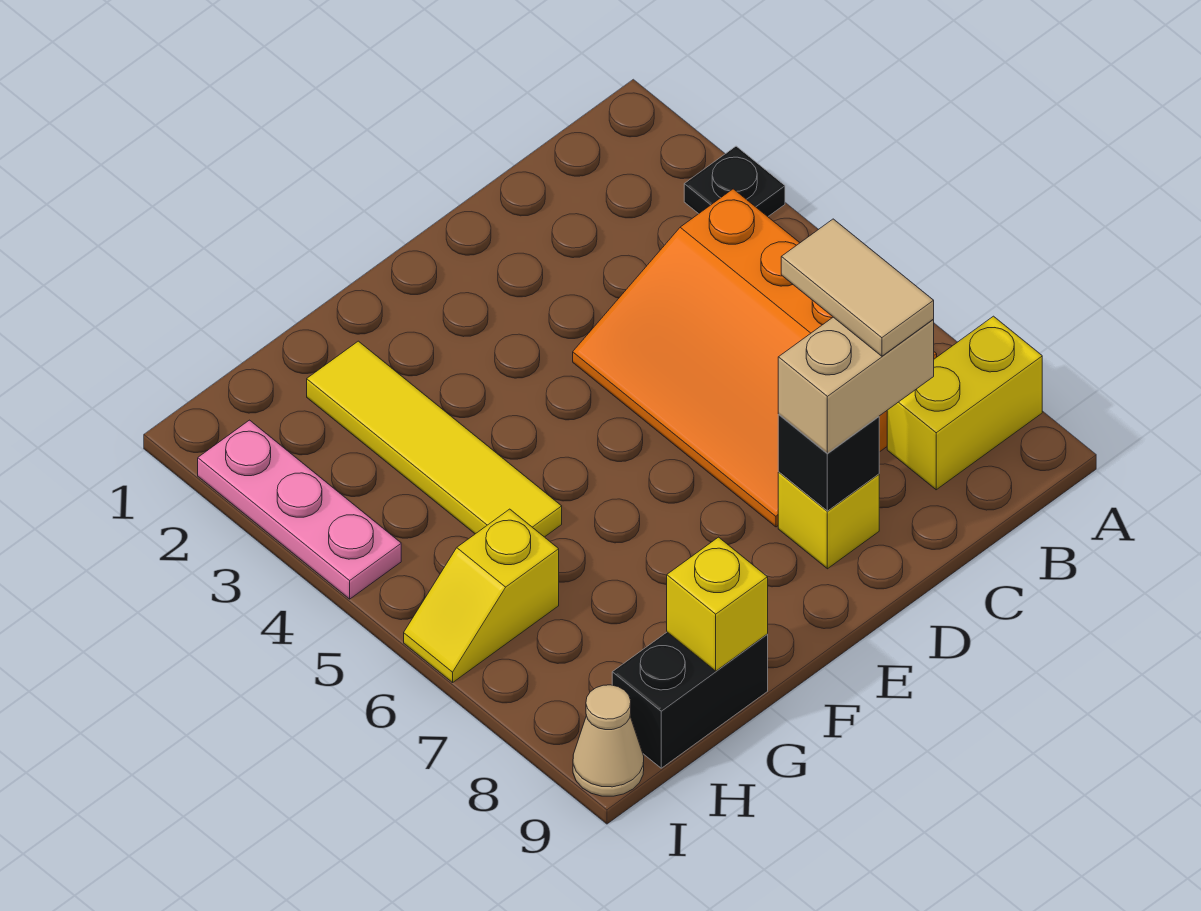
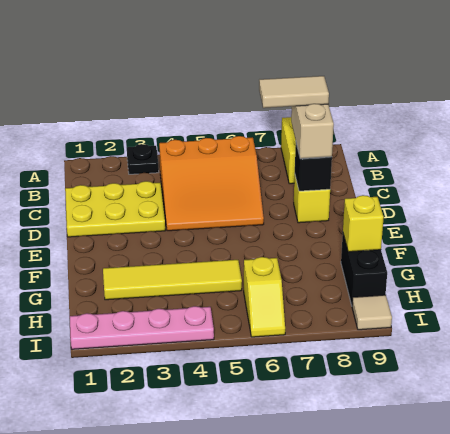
orange slope B4:D7 level 1 top B -> orange slope B4:D6 level 1 top B
none -> yellow plate C1:D3 level 1
pink plate I2:I4 level 1 -> pink plate I1:I4 level 1
tan cone I9 level 1 -> tan tile I9 level 1

